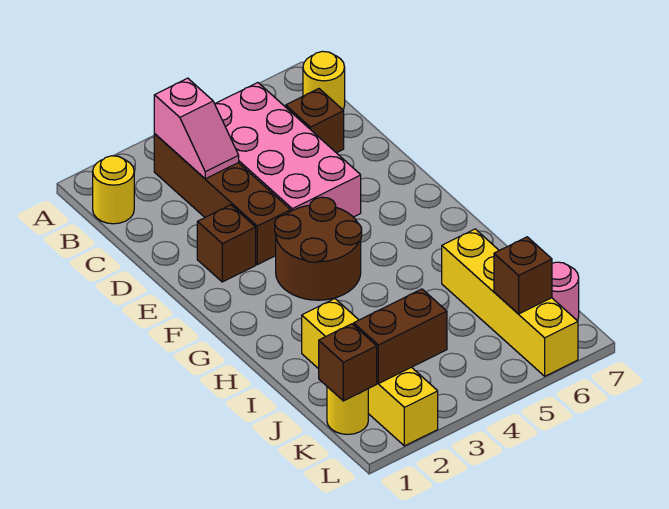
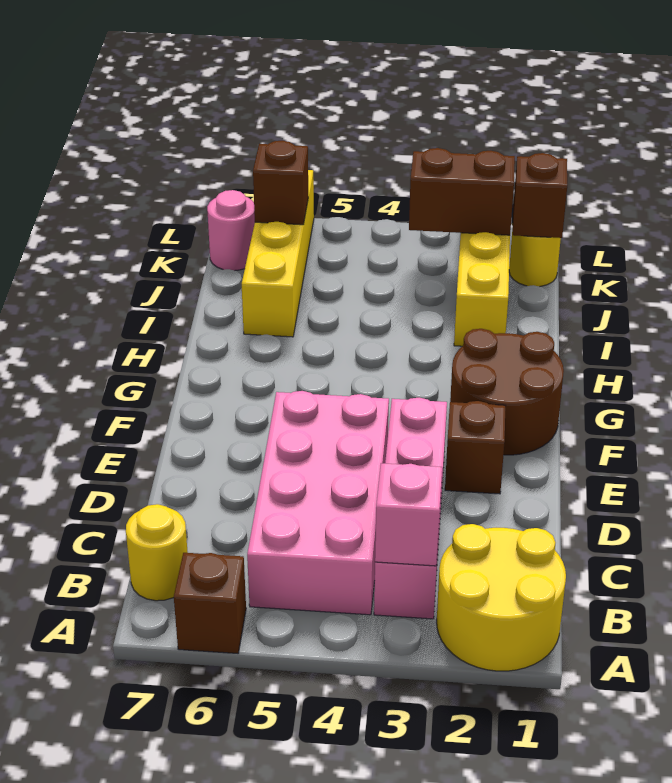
yellow round brick B1 level 1 -> yellow round brick A1:B2 level 1
brown brick B3:E3 level 1 -> pink brick B3:E3 level 1
brown brick C6 level 1 -> brown brick A6 level 1
brown round brick F3:G4 level 1 -> brown round brick F1:G2 level 1

